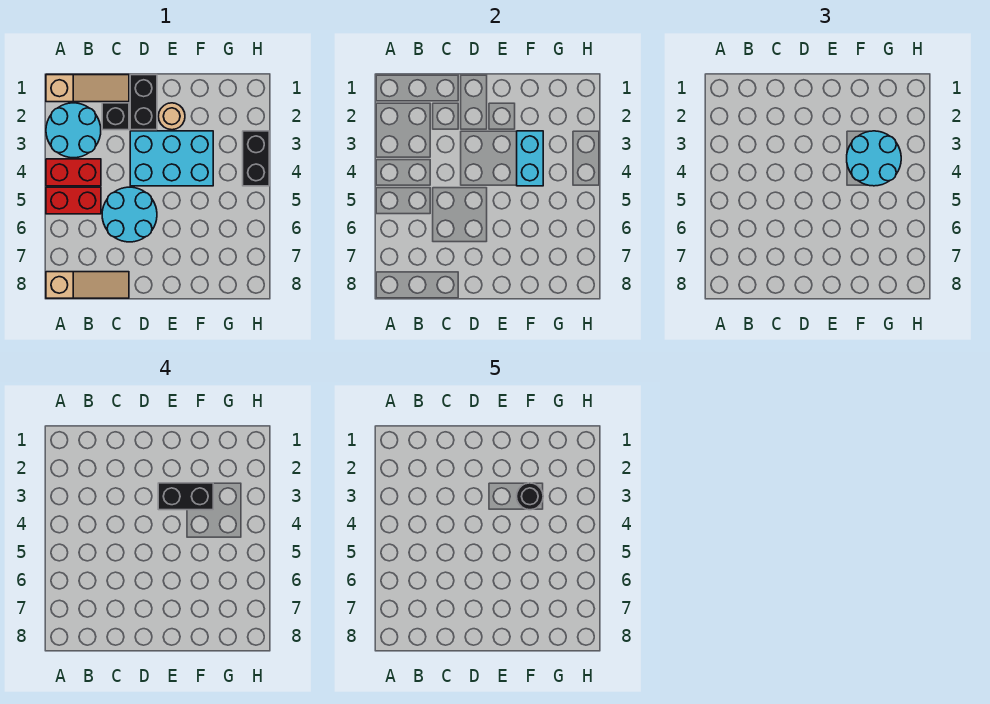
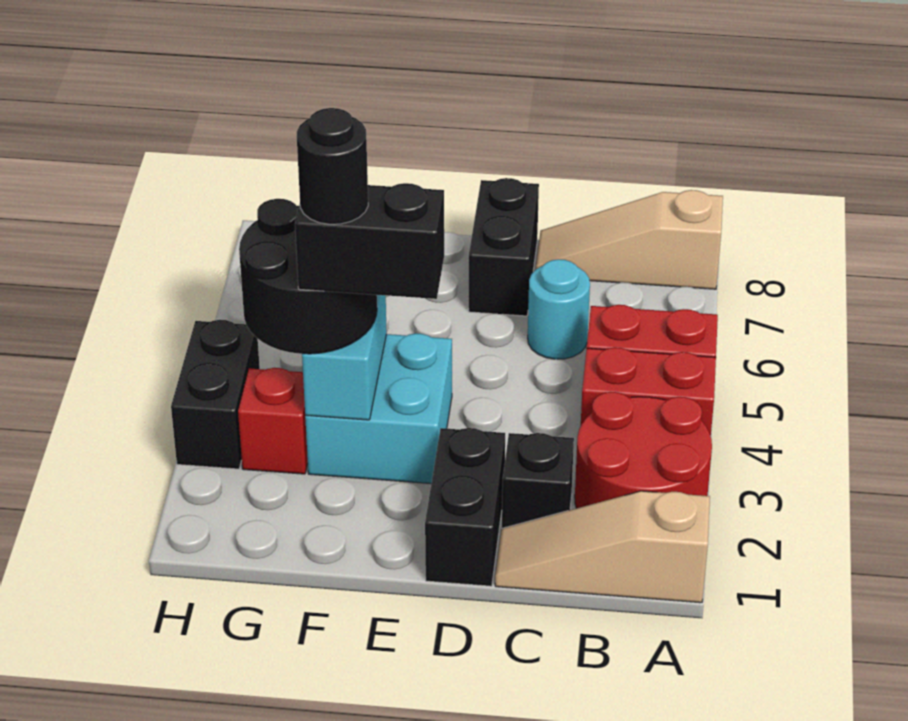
cyan round brick A2:B3 level 1 -> red round brick A2:B3 level 1
cyan round brick C5:D6 level 1 -> cyan round brick C6 level 1
cyan brick D3:F4 level 1 -> cyan brick E3:F4 level 1
none -> black brick D7:D8 level 1
tan round brick E2 level 1 -> none
cyan round brick F3:G4 level 3 -> black round brick F3:G4 level 3
none -> red brick G3 level 1

